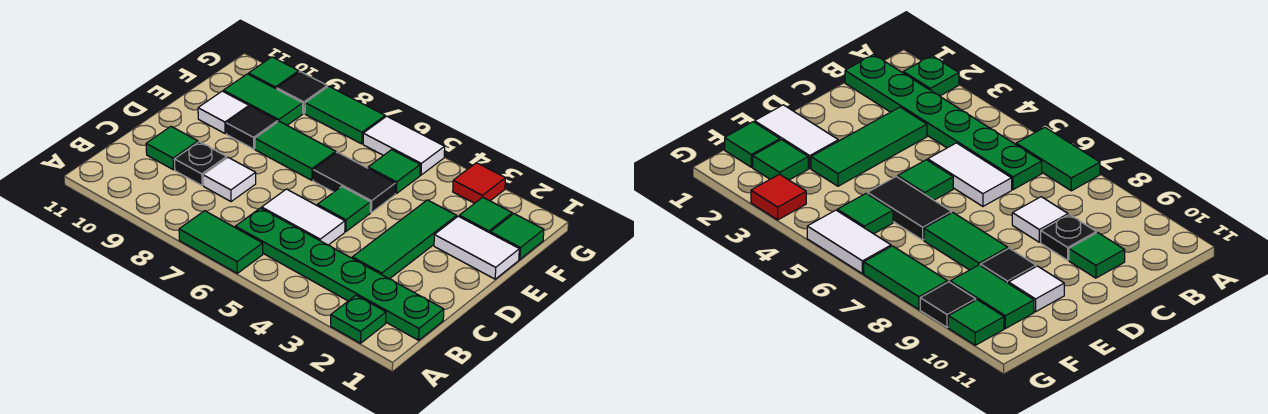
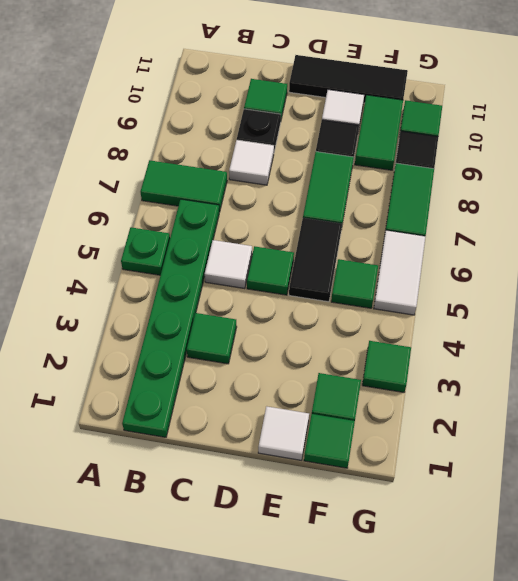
green plate A2 level 1 -> green plate A5 level 1
green tile A6:A7 level 1 -> green tile A7:B7 level 1
green tile C3:E3 level 1 -> green tile C3 level 1
white tile C5:C6 level 1 -> white tile C5 level 1
none -> black tile D11:F11 level 1
white tile E1:E2 level 1 -> white tile E1 level 1
red tile G3 level 1 -> green tile G3 level 1

